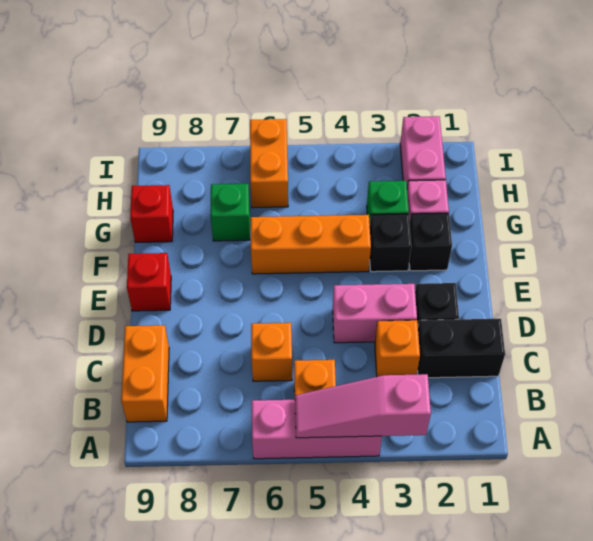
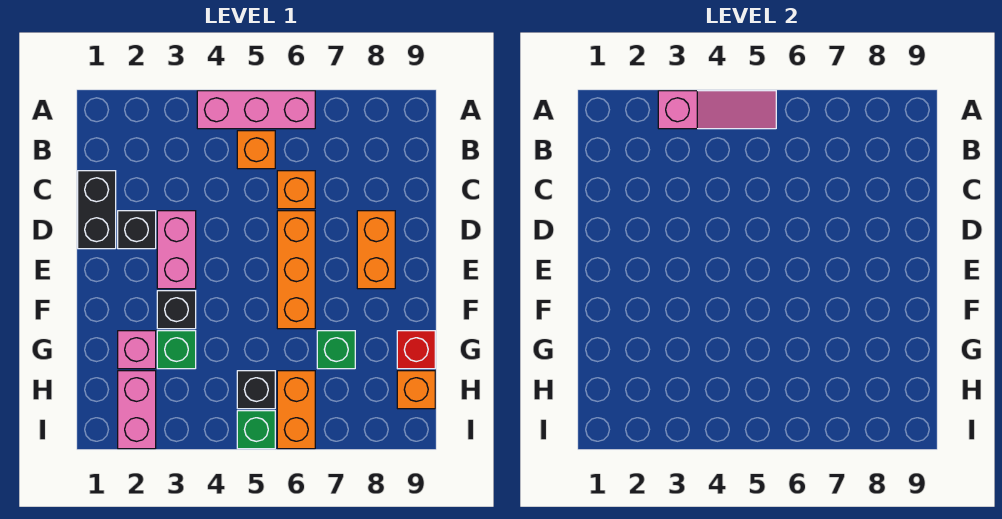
orange brick B9:C9 level 1 -> orange brick D8:E8 level 1
black brick C1:C2 level 1 -> black brick C1:D1 level 1
orange brick C3 level 1 -> orange brick H9 level 1
pink brick D3:D4 level 1 -> pink brick D3:E3 level 1
red brick E9 level 1 -> none
black brick F2 level 1 -> black brick H5 level 1
orange brick F4:F6 level 1 -> orange brick D6:F6 level 1
none -> green brick I5 level 1

